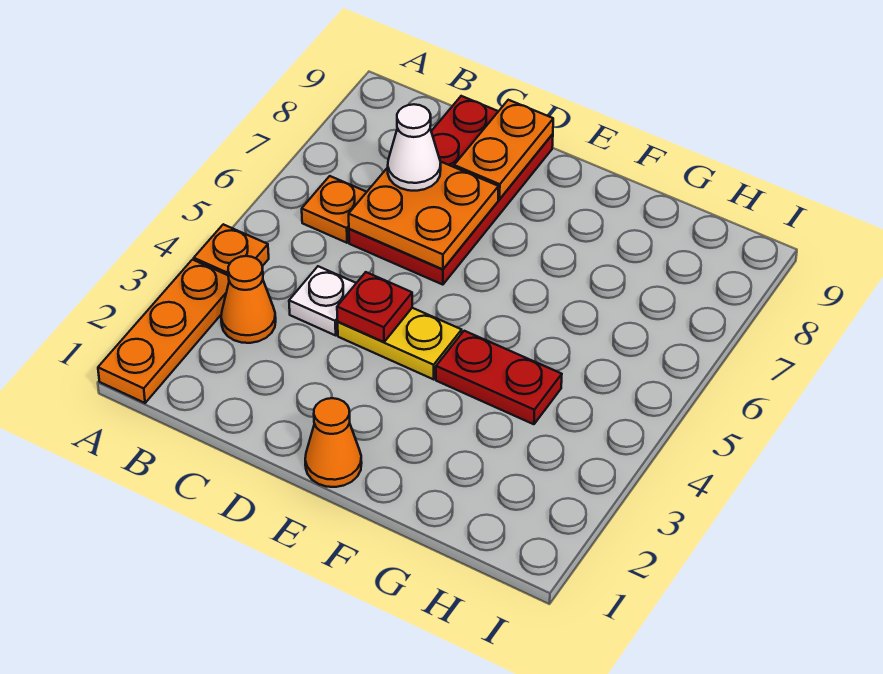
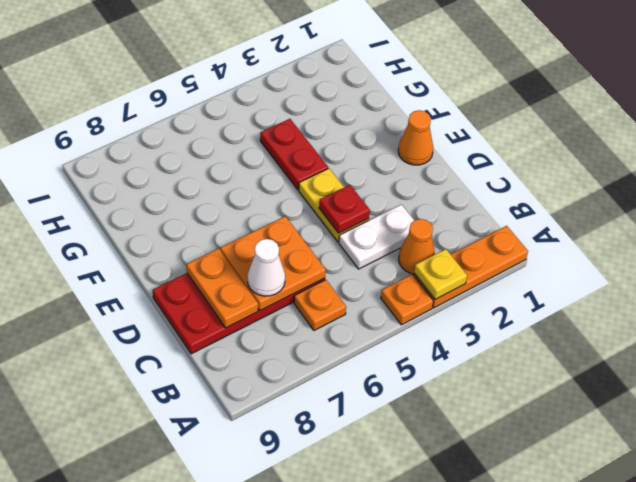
none -> yellow plate A3 level 2
white plate C4 level 1 -> white plate C3:C4 level 1
orange plate D8:D9 level 2 -> orange plate C8:D8 level 2

